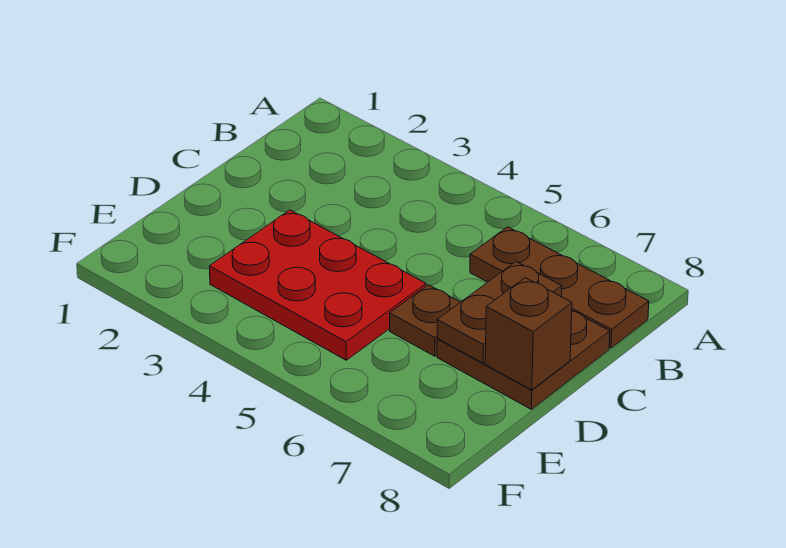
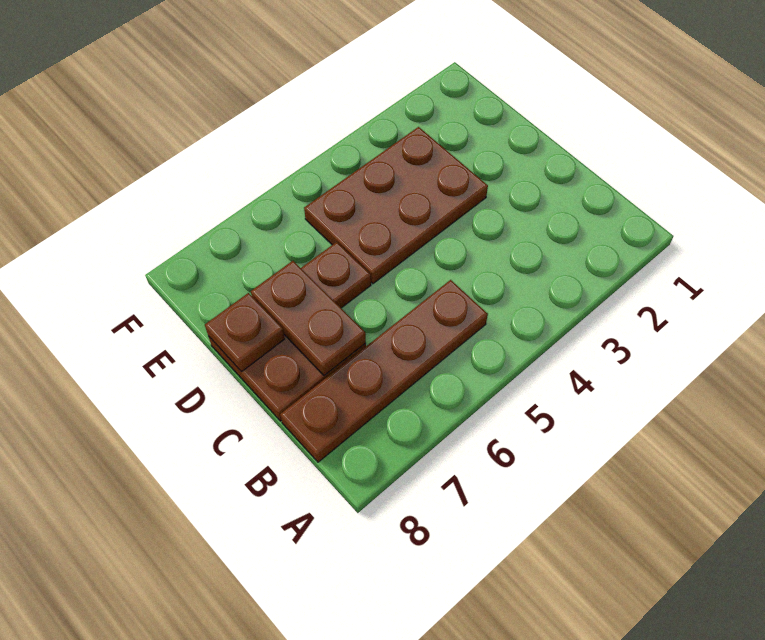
brown plate B6:B8 level 1 -> brown plate B5:B8 level 1
red plate D3:E5 level 1 -> brown plate D3:E5 level 1
brown brick D8 level 2 -> brown plate D8 level 2

